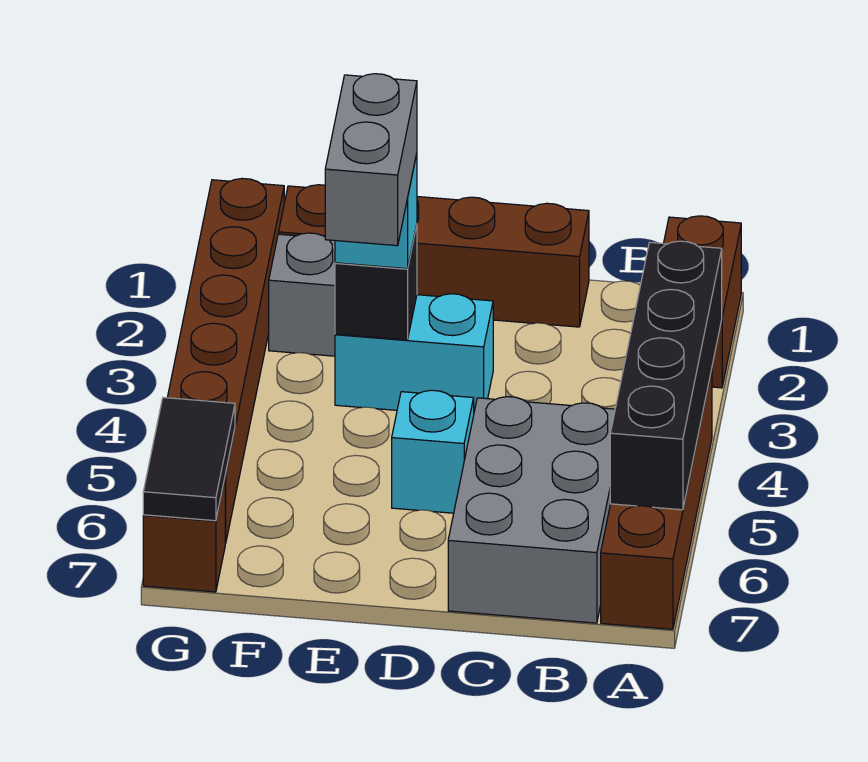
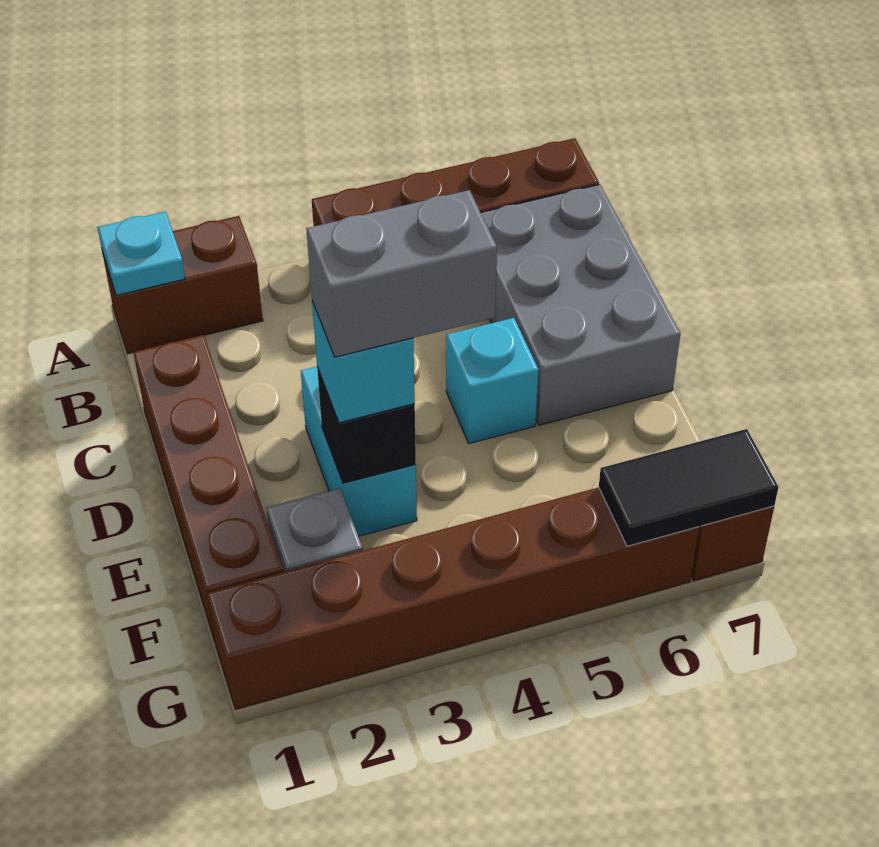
none -> cyan plate A1 level 2
black brick A3:A6 level 2 -> none
grey brick B5:C7 level 1 -> grey brick B6:D7 level 1

